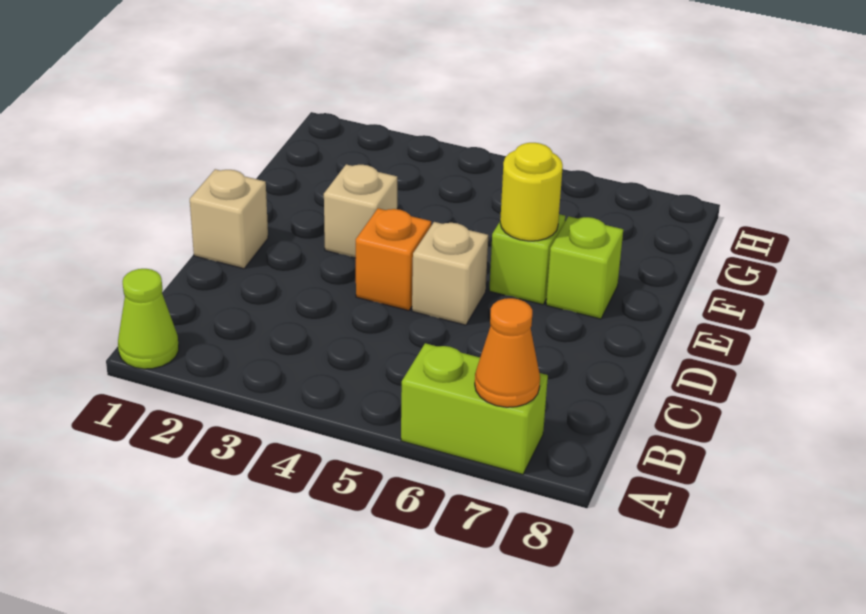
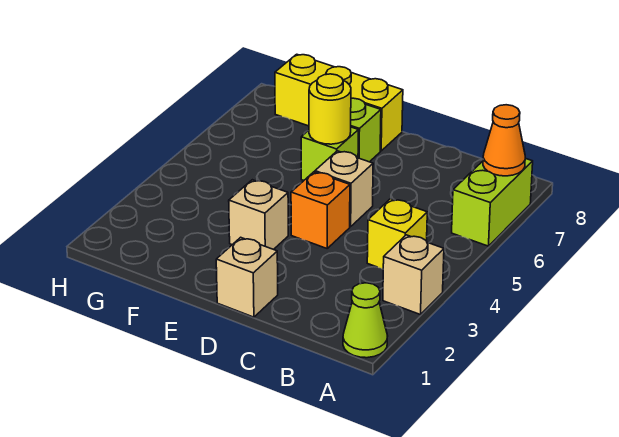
none -> tan brick A3 level 1
none -> yellow brick B4 level 1
none -> yellow brick E8:G8 level 1

